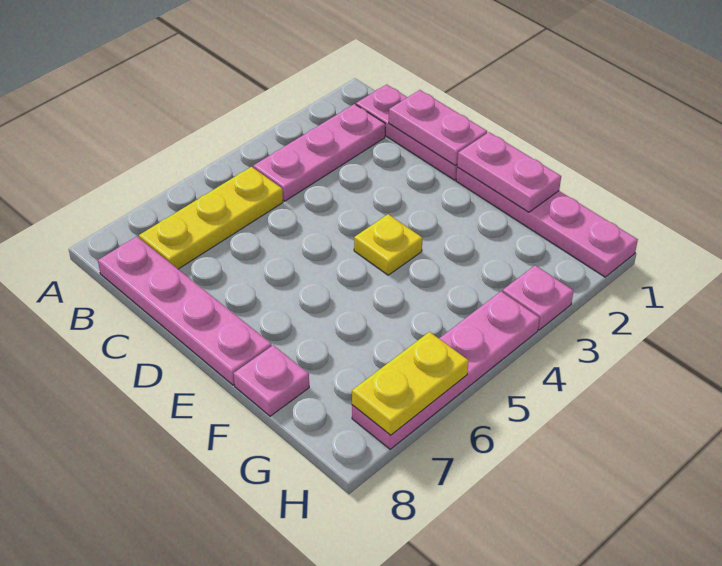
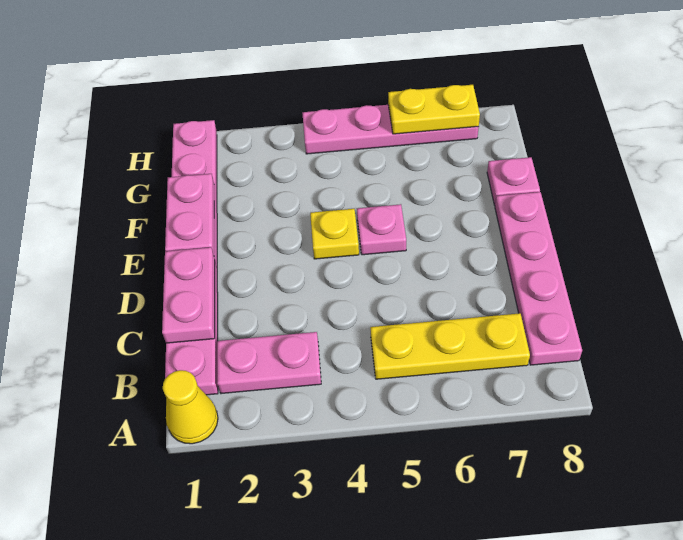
none -> yellow cone A1 level 1
pink plate B2:B4 level 1 -> pink plate B2:B3 level 1
pink plate H3 level 1 -> pink plate E5 level 1

